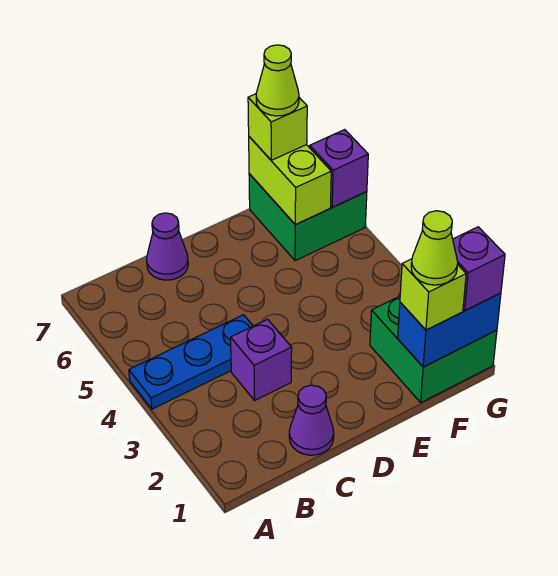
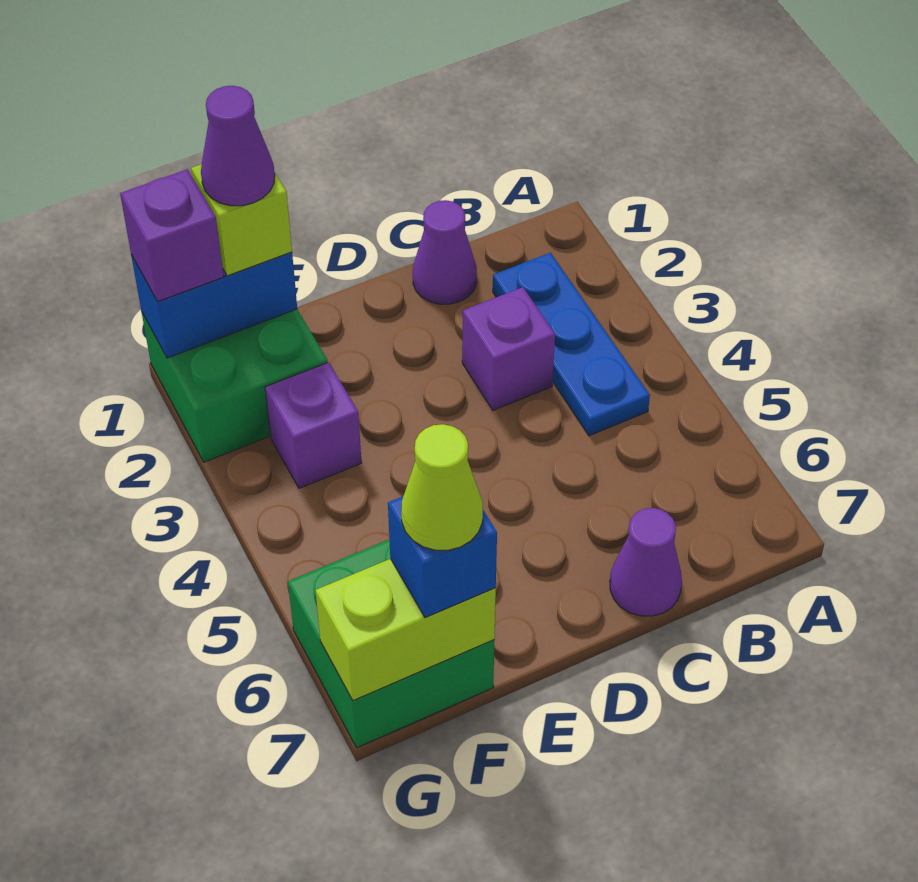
blue plate A4:C4 level 1 -> blue plate B2:B4 level 1
lime cone F1 level 4 -> purple cone F1 level 4
lime brick F6:F7 level 2 -> lime brick F7:G7 level 2
lime brick F7 level 3 -> blue brick F7 level 3
purple brick G6 level 2 -> purple brick F3 level 1

